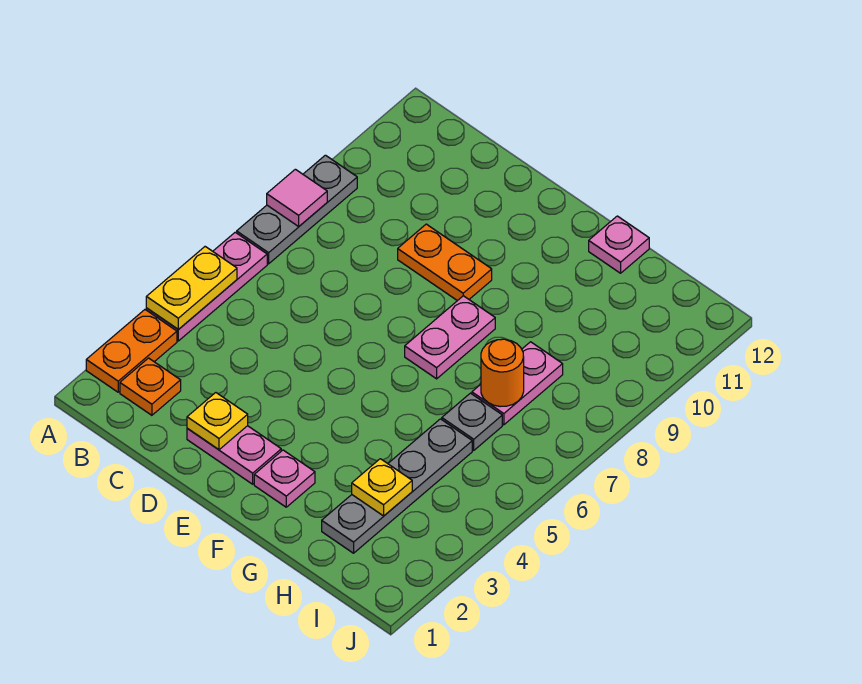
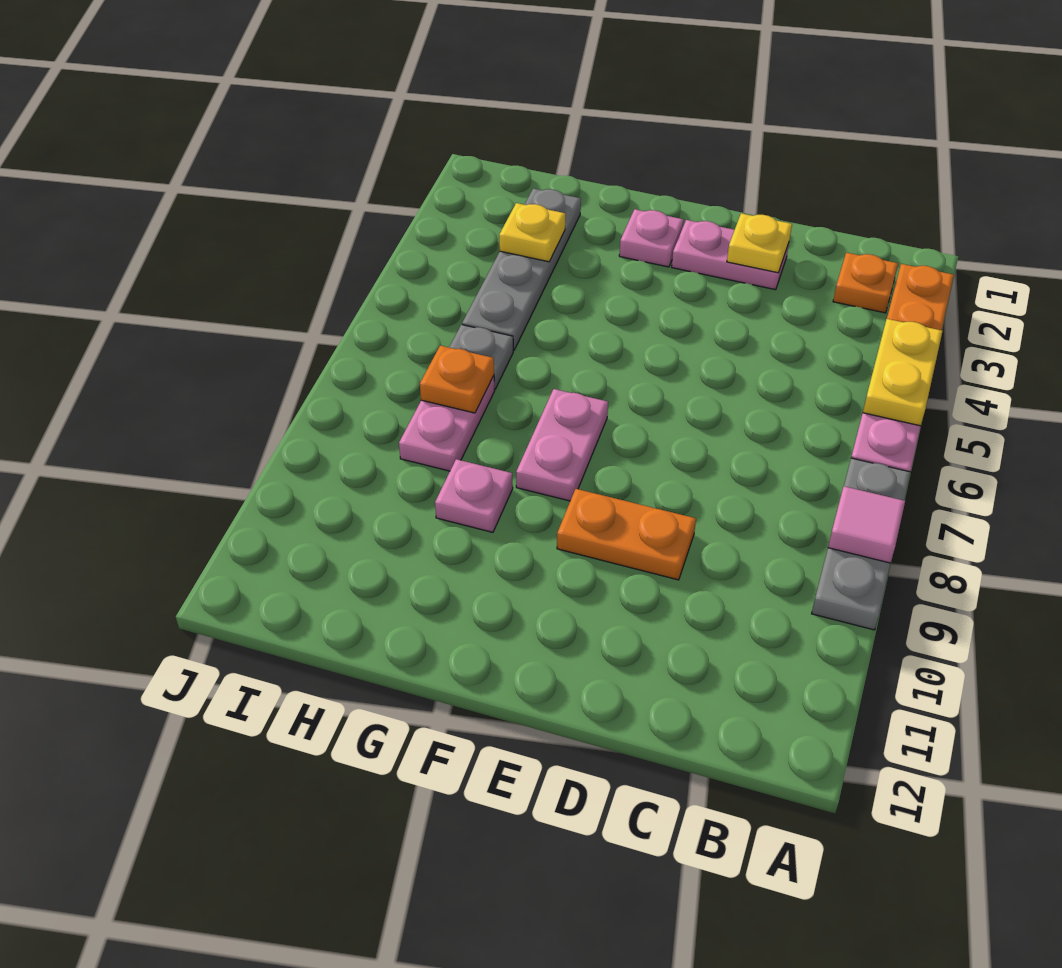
pink plate G12 level 1 -> pink plate G9 level 1
orange round brick H7 level 2 -> orange plate H7 level 2

